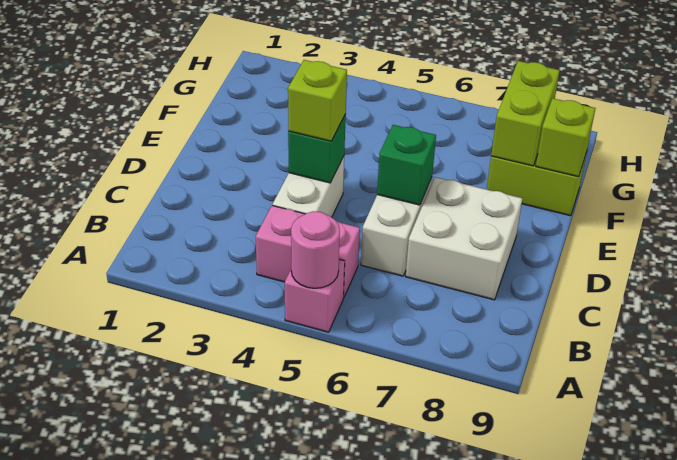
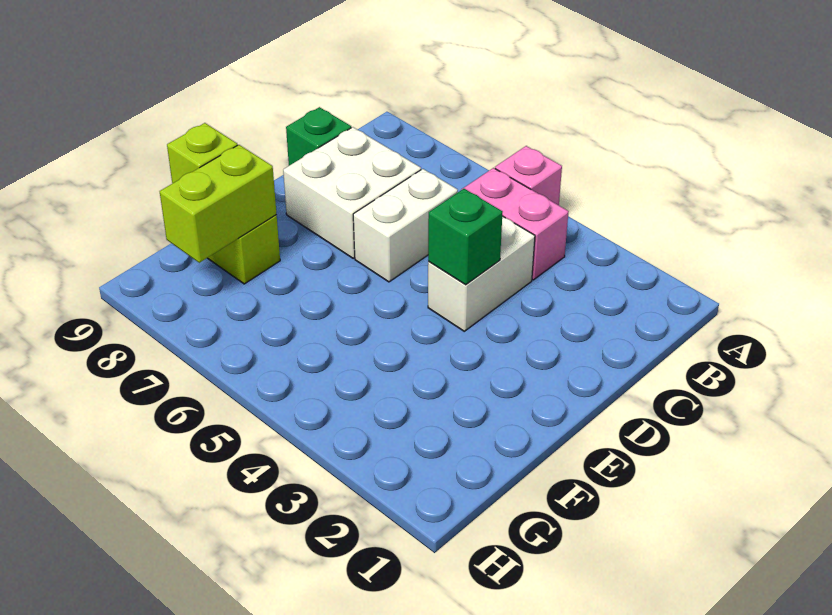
pink round brick A5 level 2 -> none
lime brick D4 level 3 -> none
green brick D6 level 2 -> green brick C9 level 1

